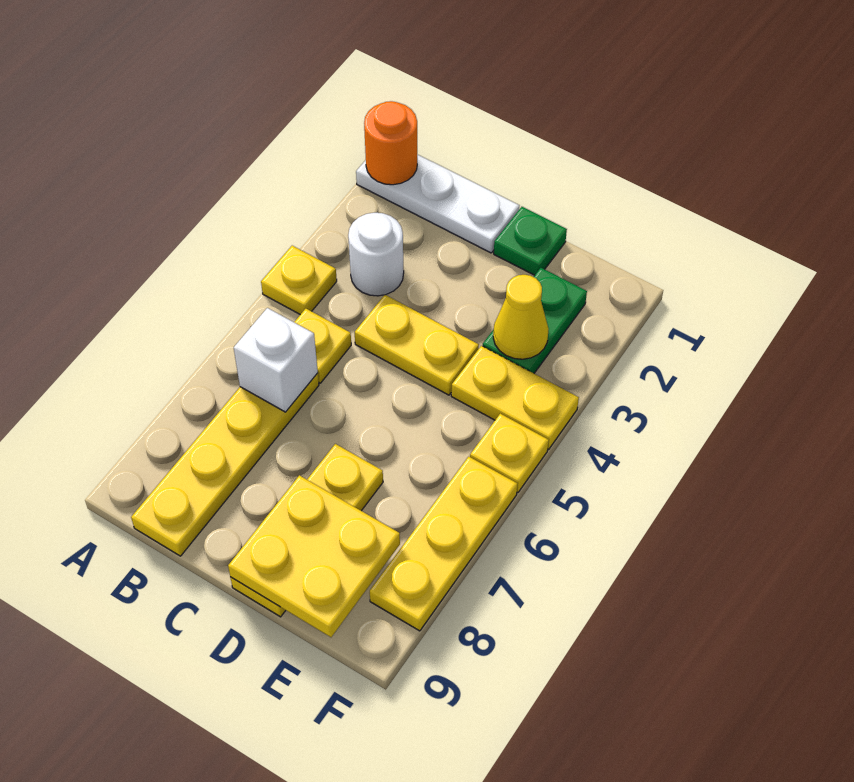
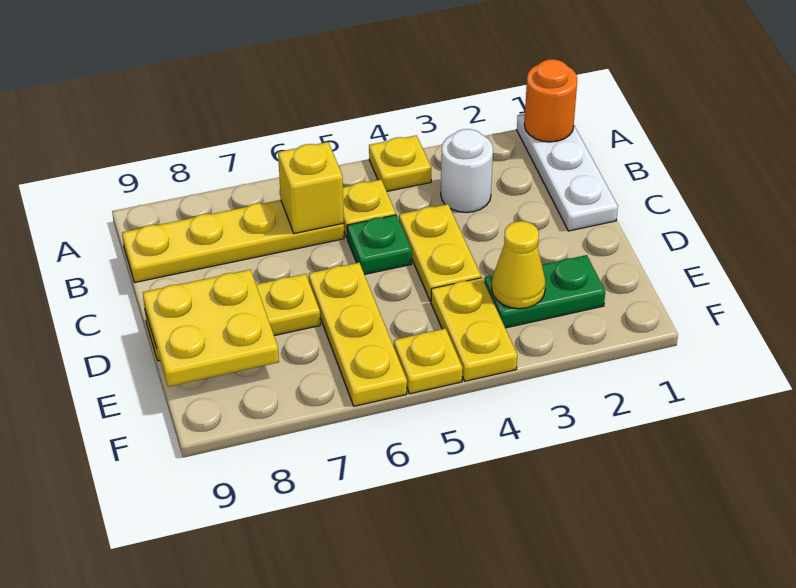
white brick B6 level 2 -> yellow brick B6 level 2
green plate D1 level 1 -> green plate C5 level 1
yellow plate F6:F8 level 1 -> yellow plate D6:F6 level 1

